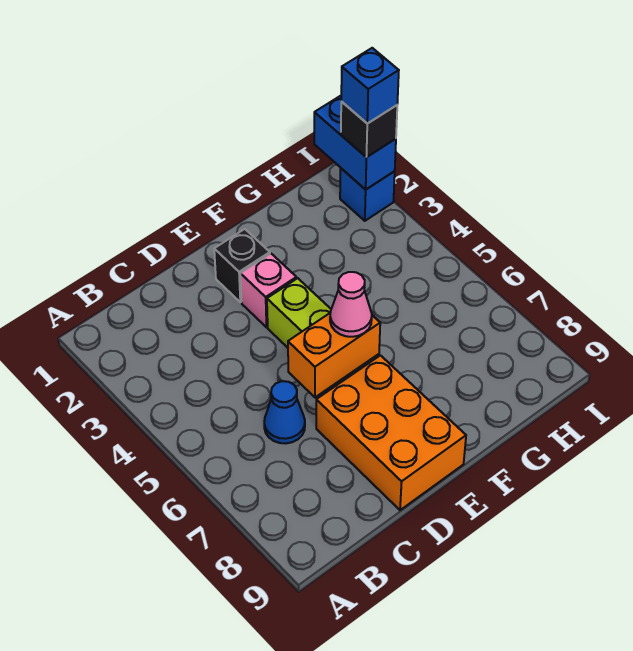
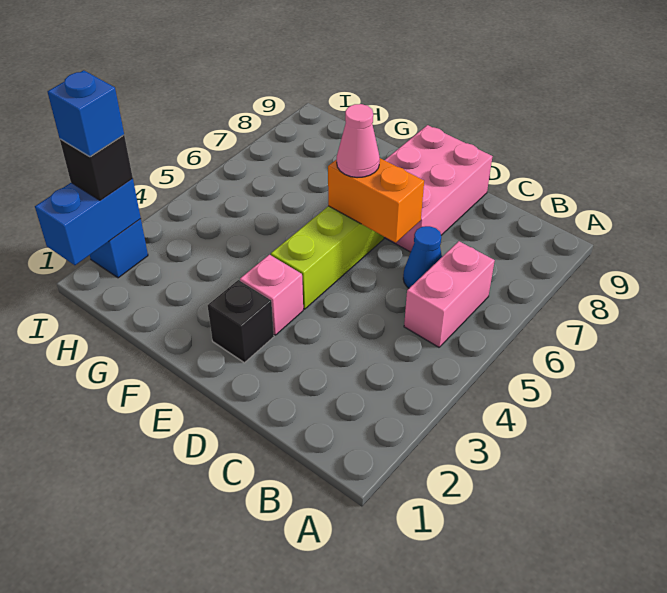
none -> pink brick B5:B6 level 1
orange brick D7:E9 level 1 -> pink brick D7:E9 level 1

